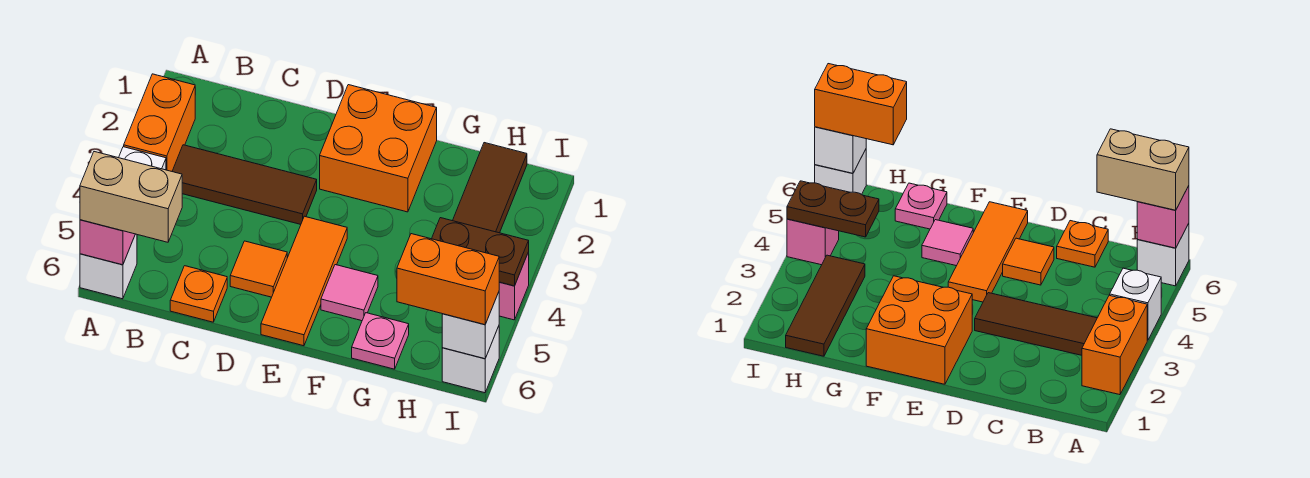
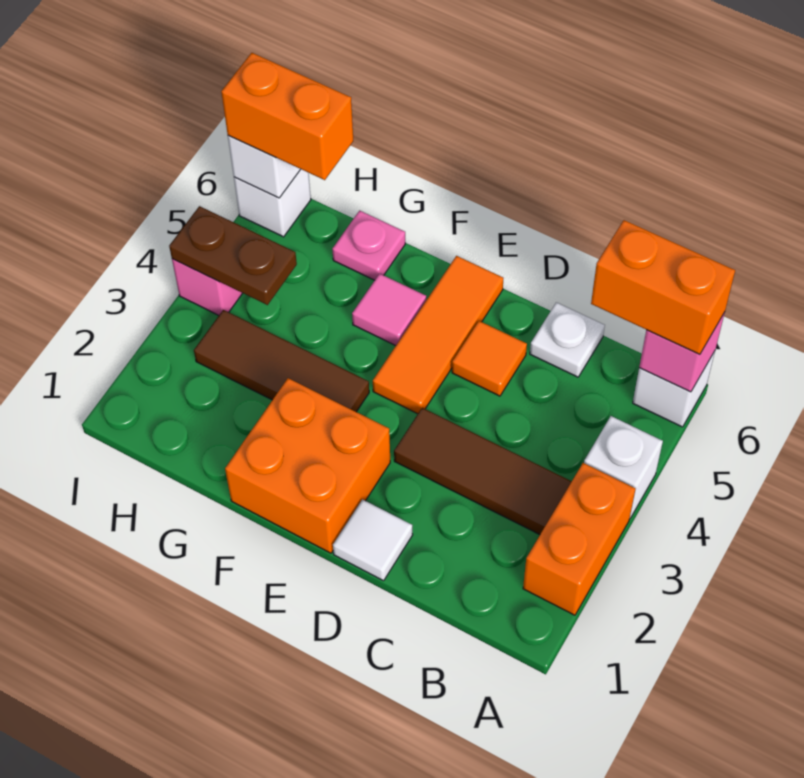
tan brick A6:B6 level 3 -> orange brick A6:B6 level 3
orange plate C6 level 1 -> white plate C6 level 1
none -> white tile D1 level 1
brown tile H1:H3 level 1 -> brown tile F3:H3 level 1

